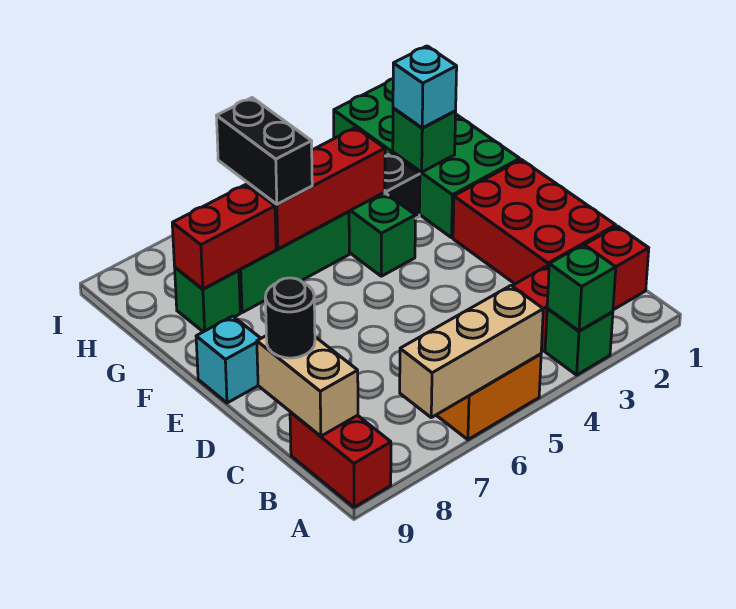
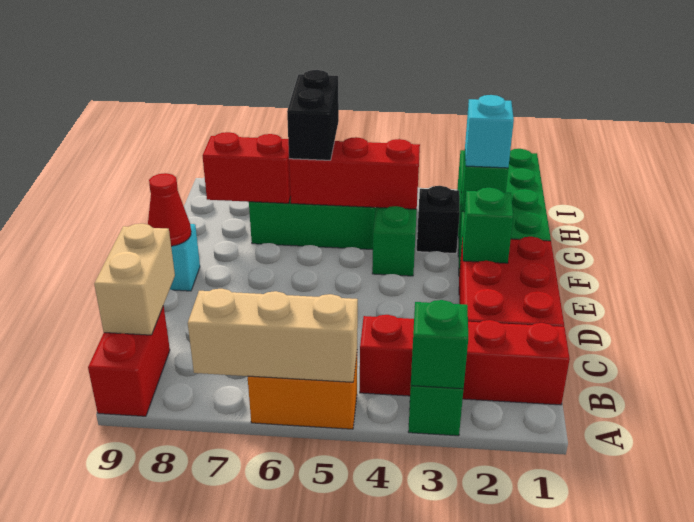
black round brick C9 level 3 -> none
none -> red cone E9 level 2
green brick G8 level 1 -> green brick E2 level 2

